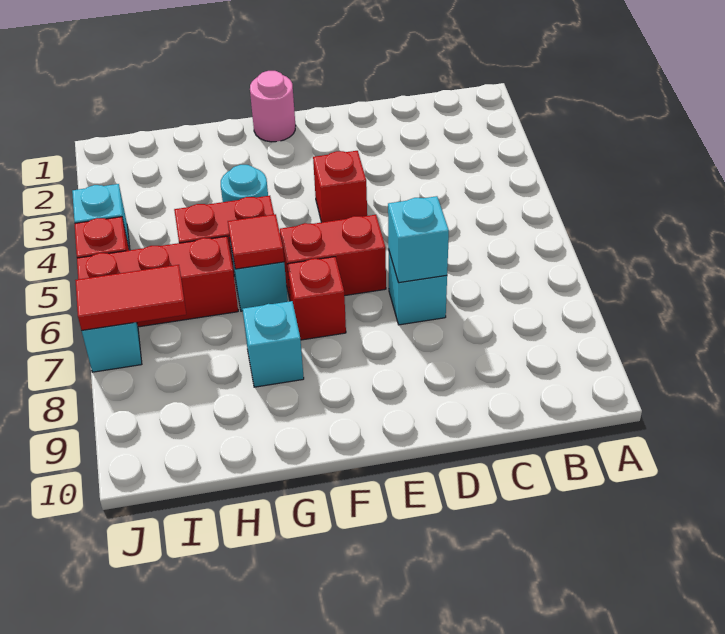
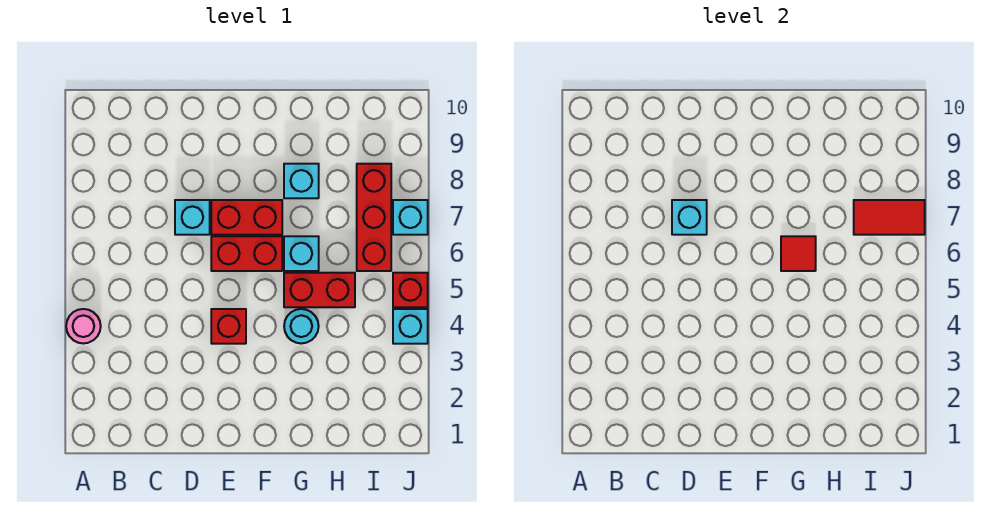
pink round brick F1 level 1 -> pink round brick A4 level 1
red brick F7 level 1 -> red brick E7:F7 level 1
red brick H6:J6 level 1 -> red brick I6:I8 level 1

